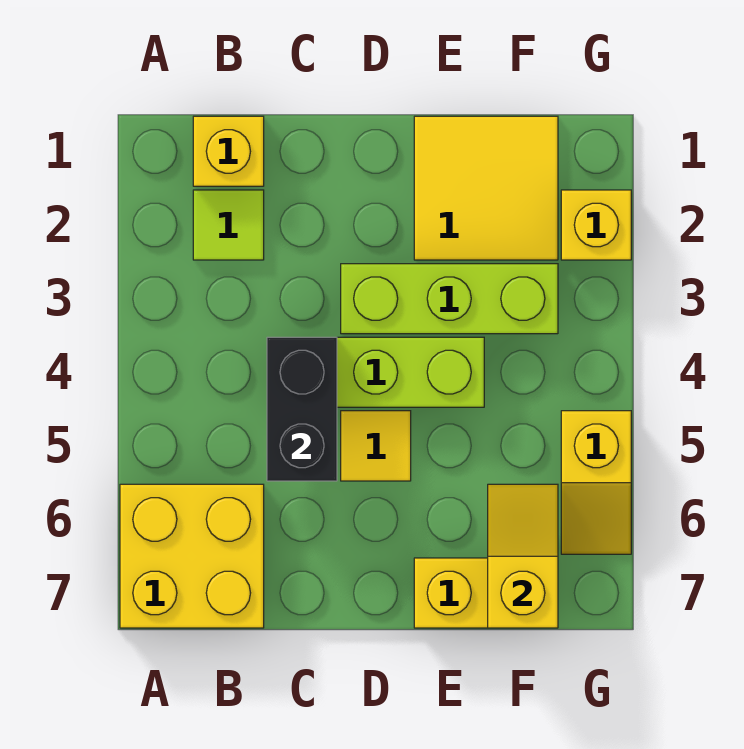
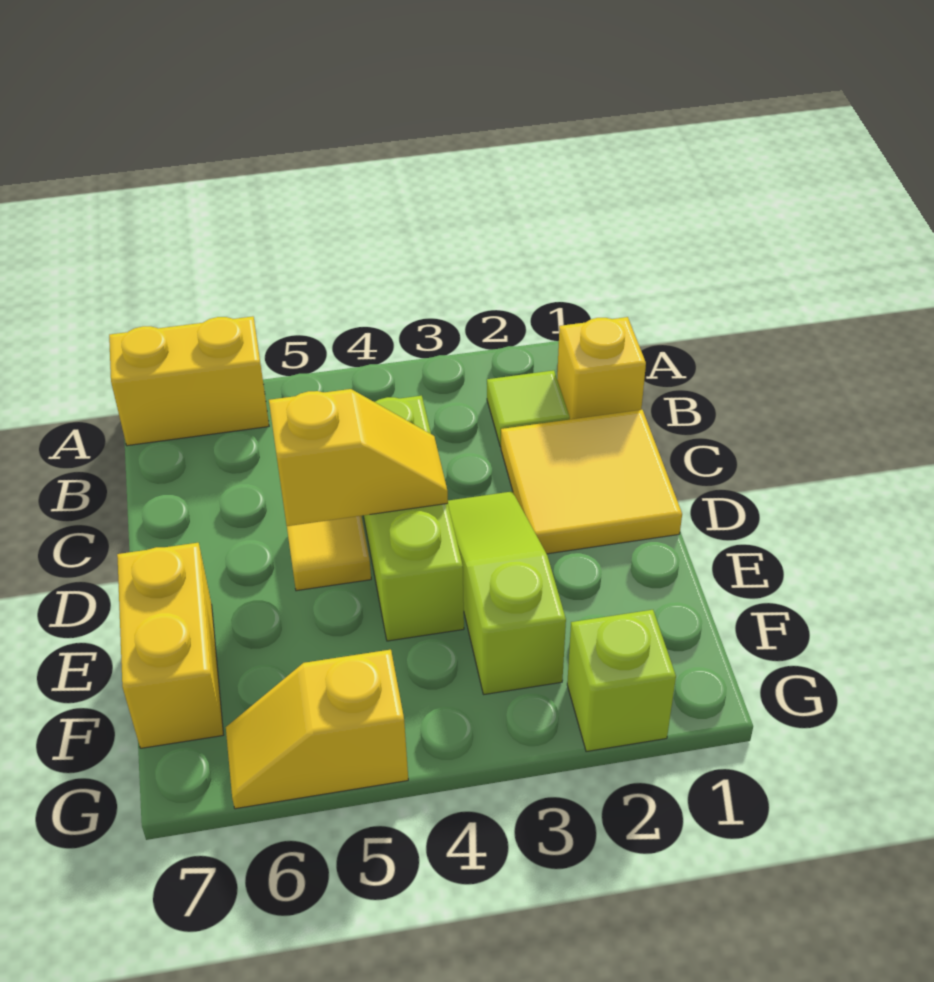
yellow brick A6:B7 level 1 -> yellow brick A6:A7 level 1
black brick C4:C5 level 2 -> none
lime brick D3:F3 level 1 -> lime slope D3:F3 level 1 top F
yellow tile E1:F2 level 1 -> yellow tile C1:D2 level 1
yellow slope F6:F7 level 2 top 7 -> yellow slope D4:D5 level 2 top 5
yellow brick G2 level 1 -> lime brick G2 level 1

